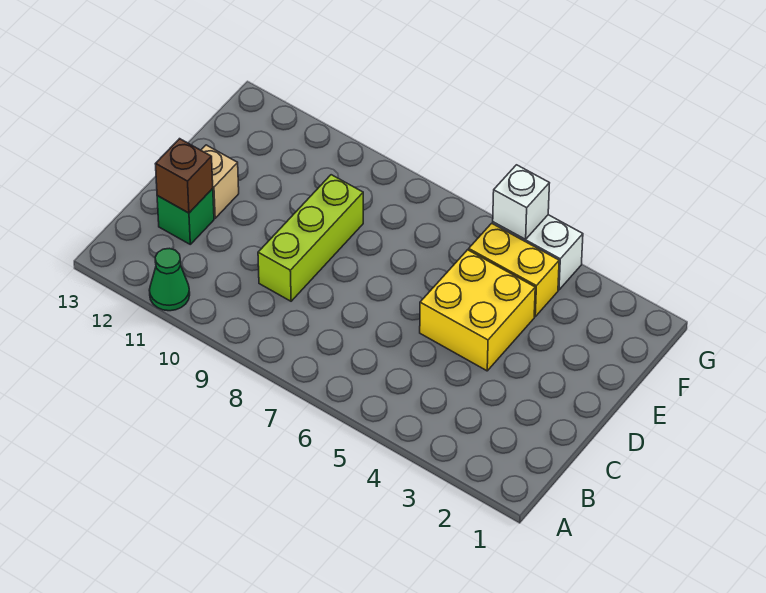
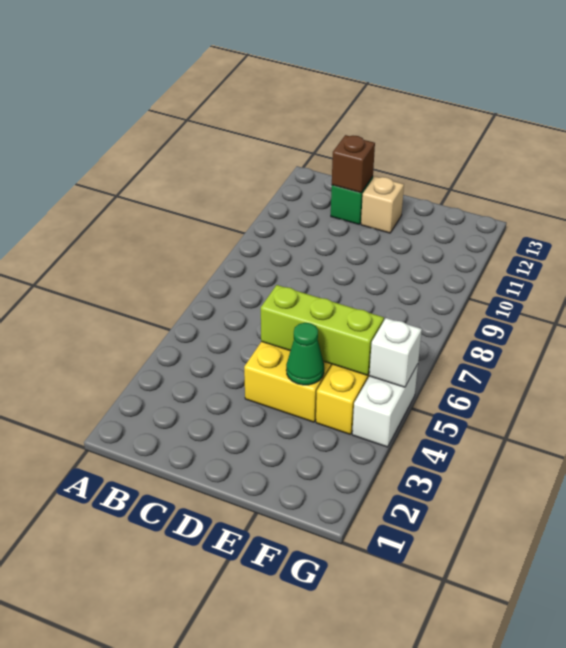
green cone A11 level 1 -> green cone E4 level 2
lime brick C9:E9 level 1 -> lime brick D5:F5 level 2

